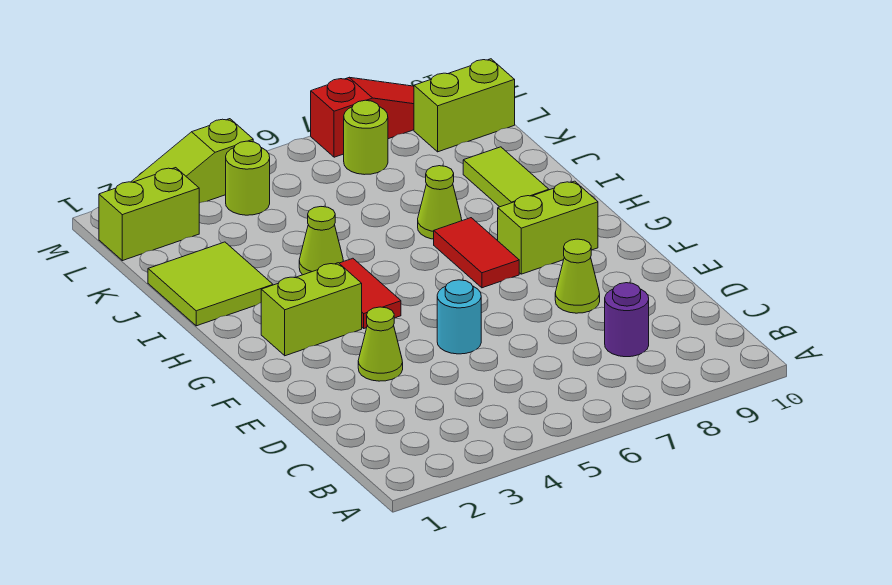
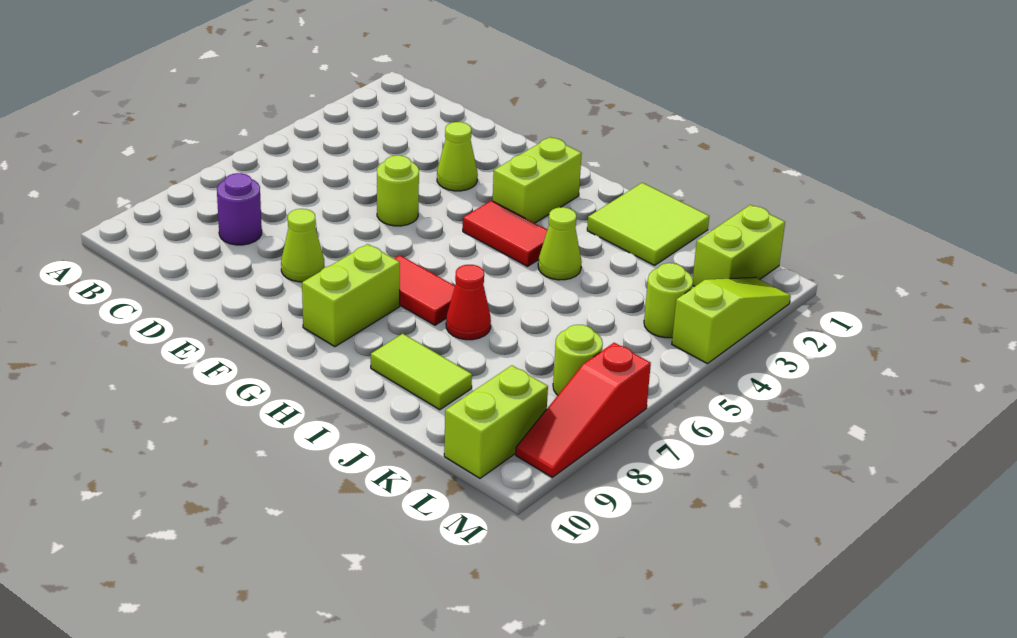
cyan round brick E5 level 1 -> lime round brick E5 level 1
lime cone I7 level 1 -> red cone I7 level 1

